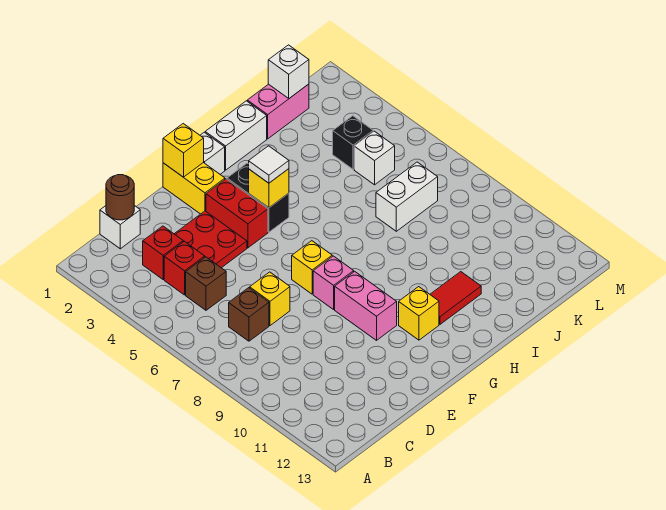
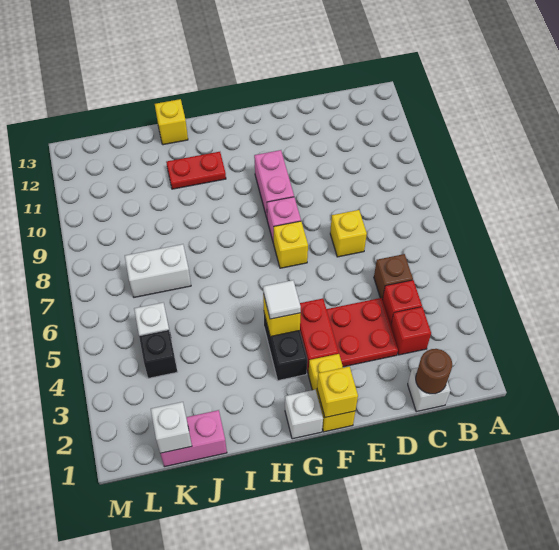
brown brick C7 level 1 -> none
yellow brick G11 level 1 -> yellow brick I13 level 1
white brick H1:I1 level 1 -> none
red tile H11:I11 level 1 -> red plate H11:I11 level 1

